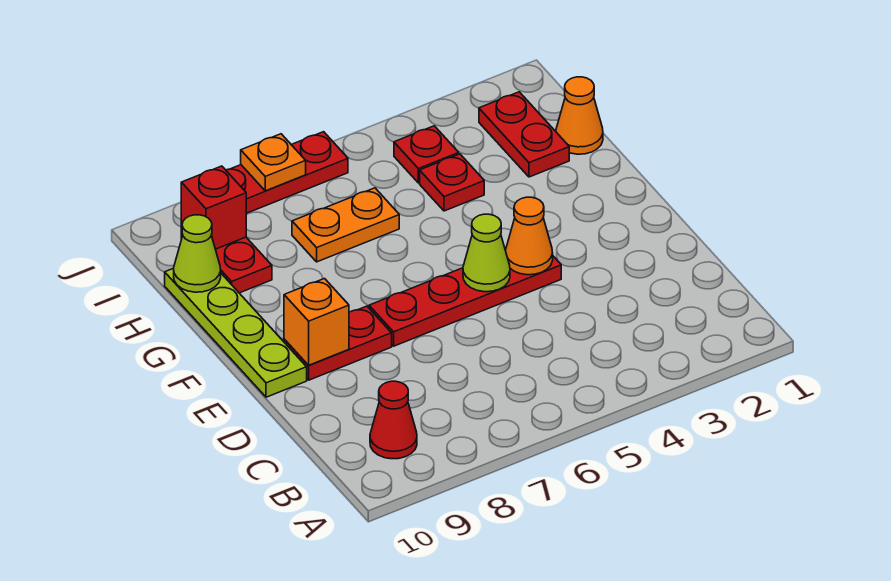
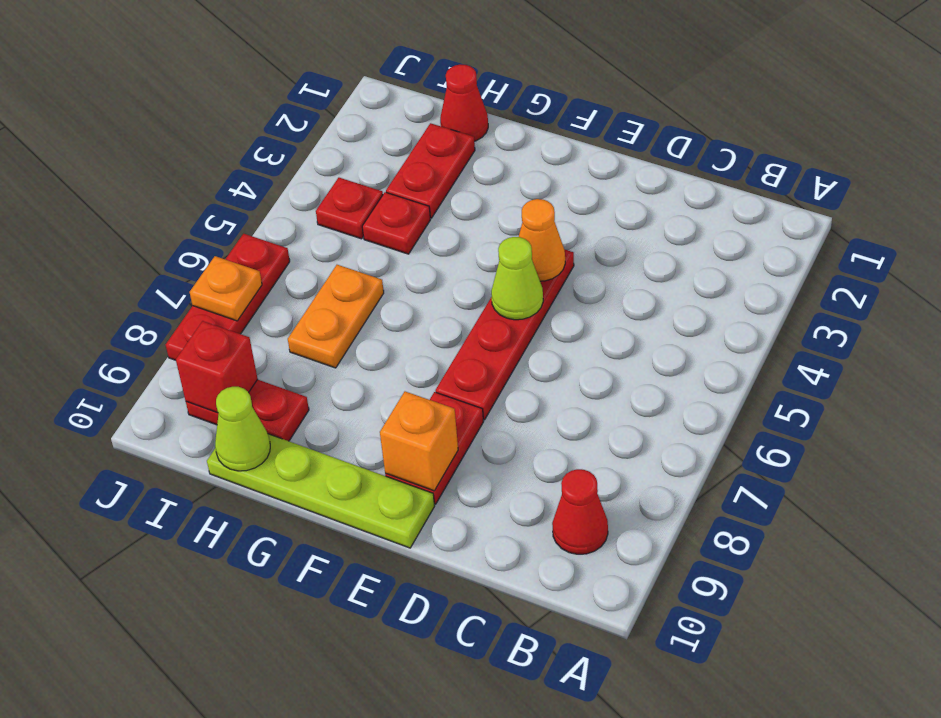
orange cone H1 level 1 -> red cone H1 level 1
red plate H2:I2 level 1 -> red plate H2:H3 level 1

